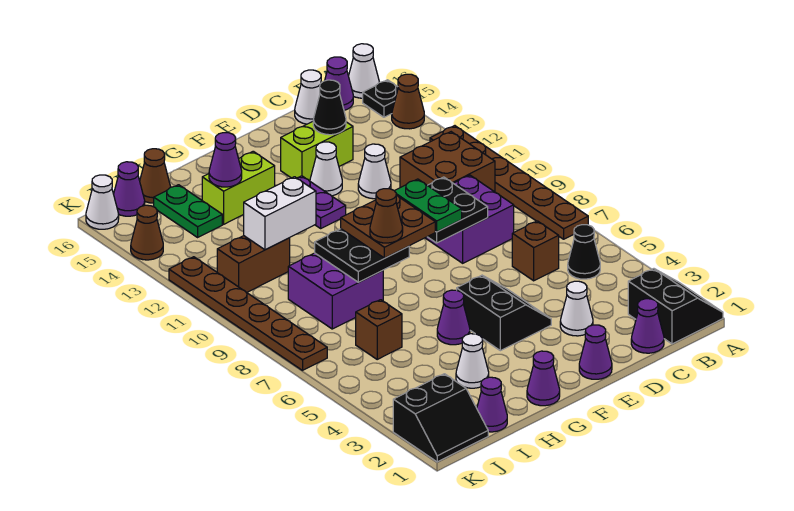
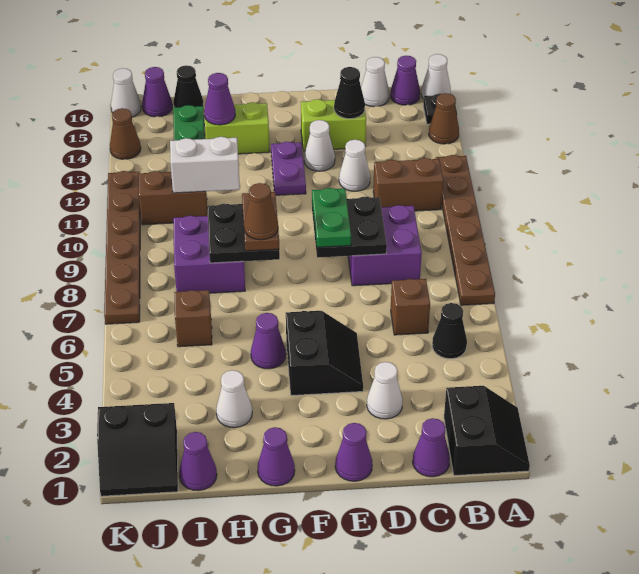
brown brick B10:C11 level 1 -> brown brick B11:C11 level 1
brown plate F8:G9 level 3 -> brown plate G8:G9 level 3
brown cone I16 level 1 -> black cone I16 level 1

